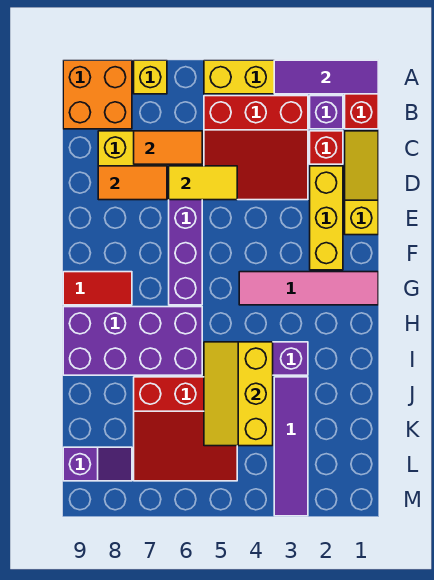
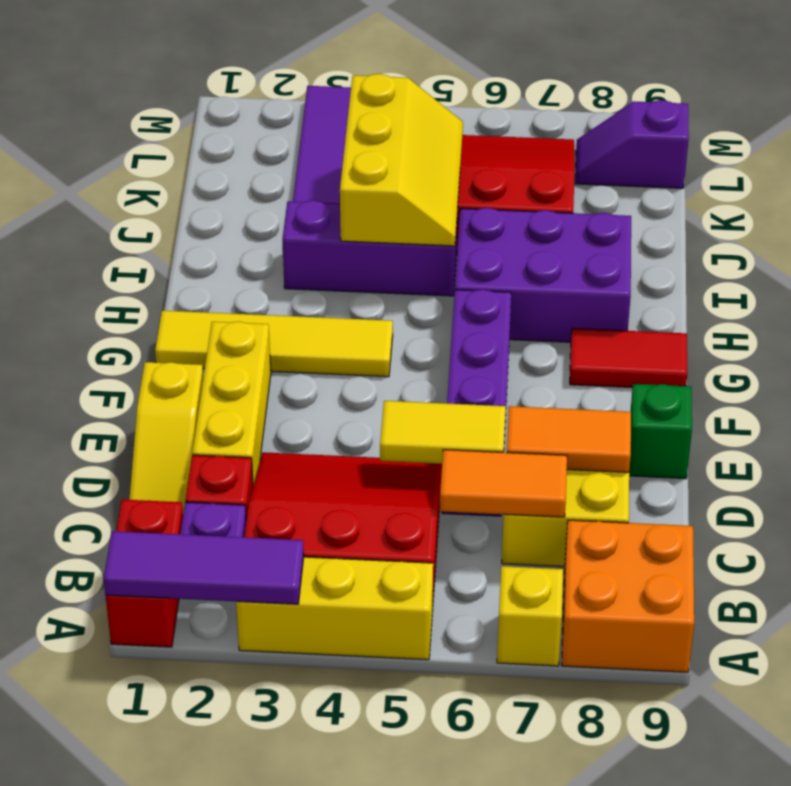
none -> green brick E9 level 1
pink tile G1:G4 level 1 -> yellow tile G1:G4 level 1
purple brick H6:I9 level 1 -> purple brick H6:I8 level 1

